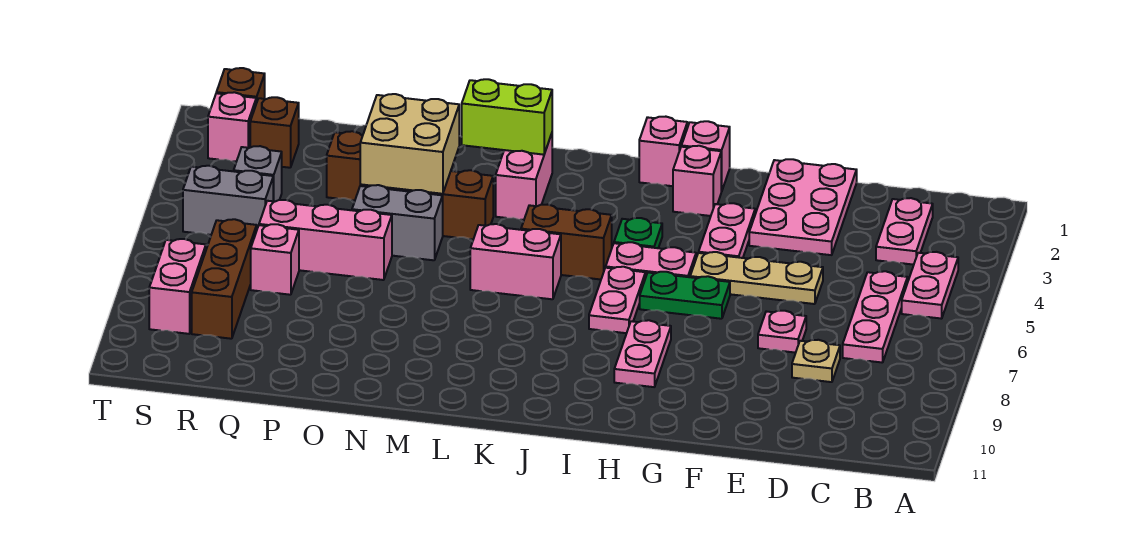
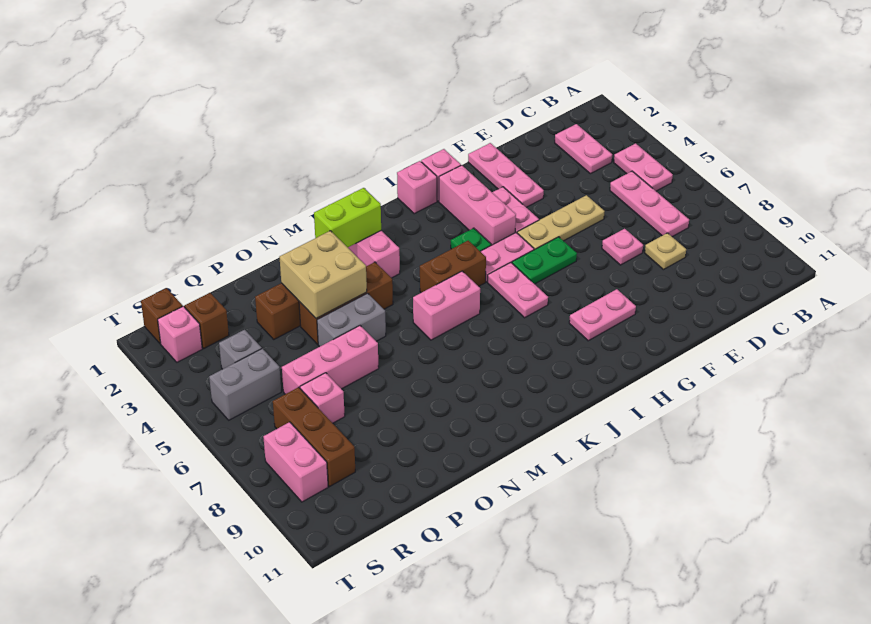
pink plate E1:F3 level 1 -> pink plate F1:F3 level 1
pink brick H2 level 1 -> pink brick H2:H4 level 1
pink plate H8:H9 level 1 -> pink plate G9:H9 level 1

